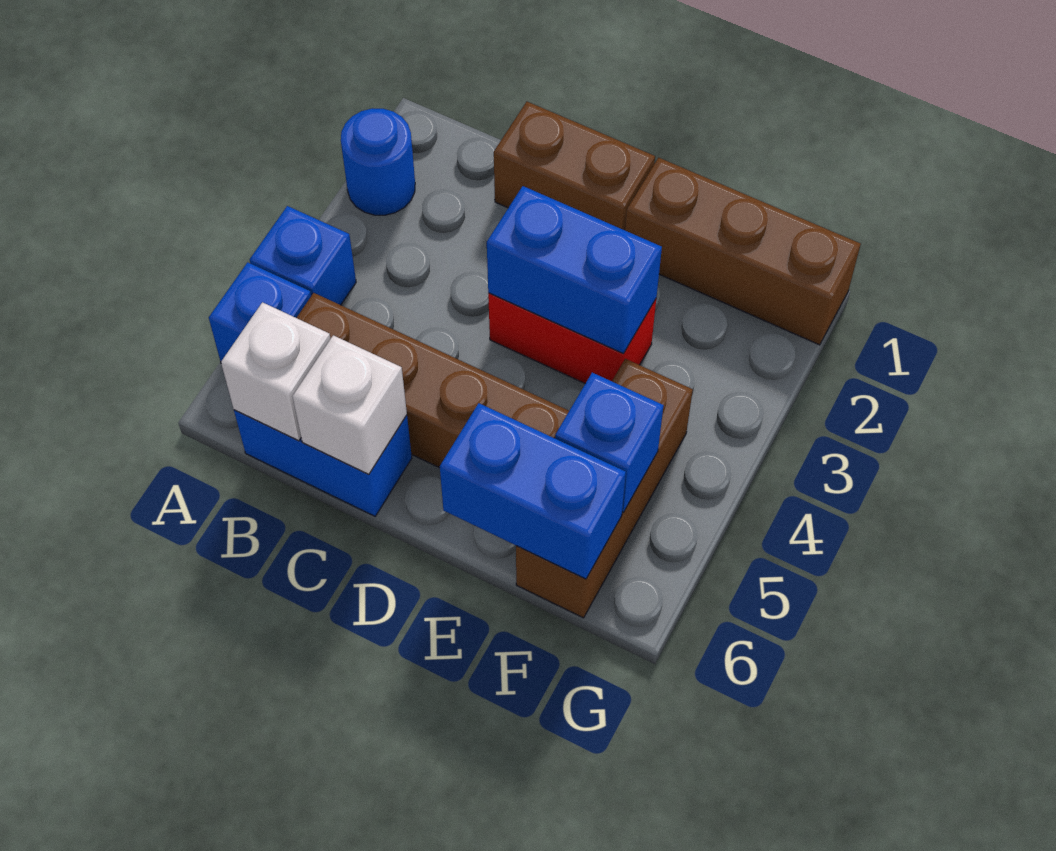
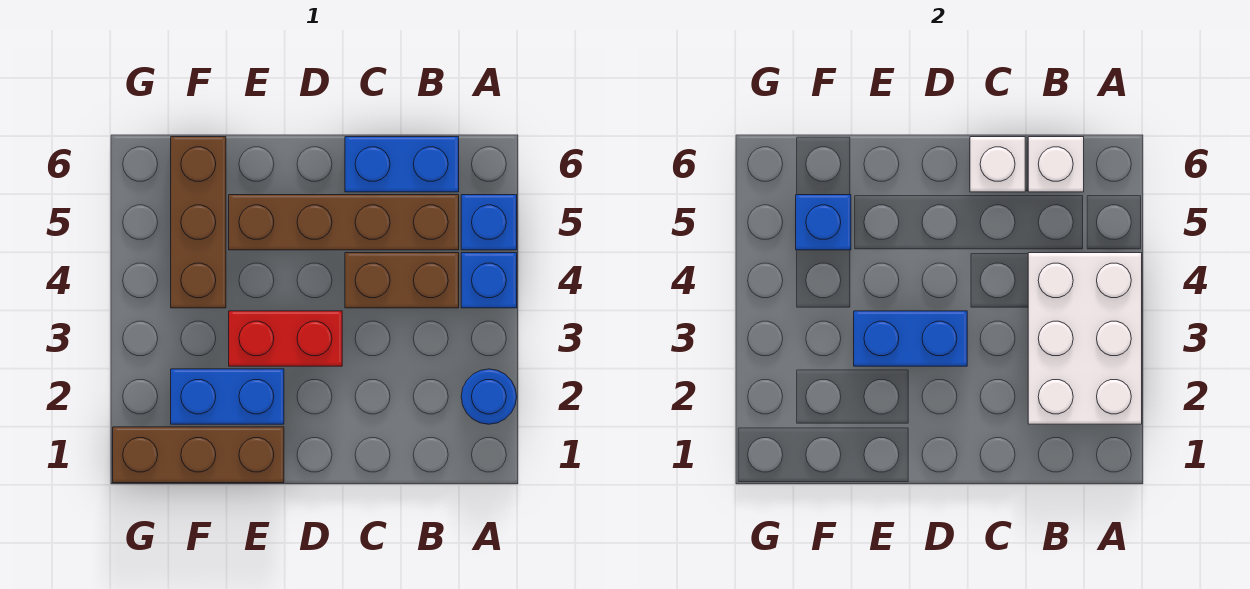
none -> white brick A2:B4 level 2
brown brick C1:D1 level 1 -> brown brick B4:C4 level 1
blue brick E6:F6 level 2 -> blue brick E2:F2 level 1

